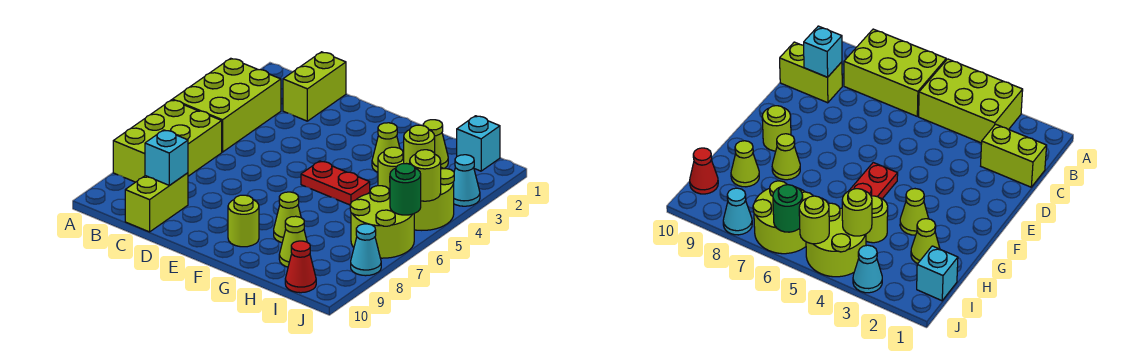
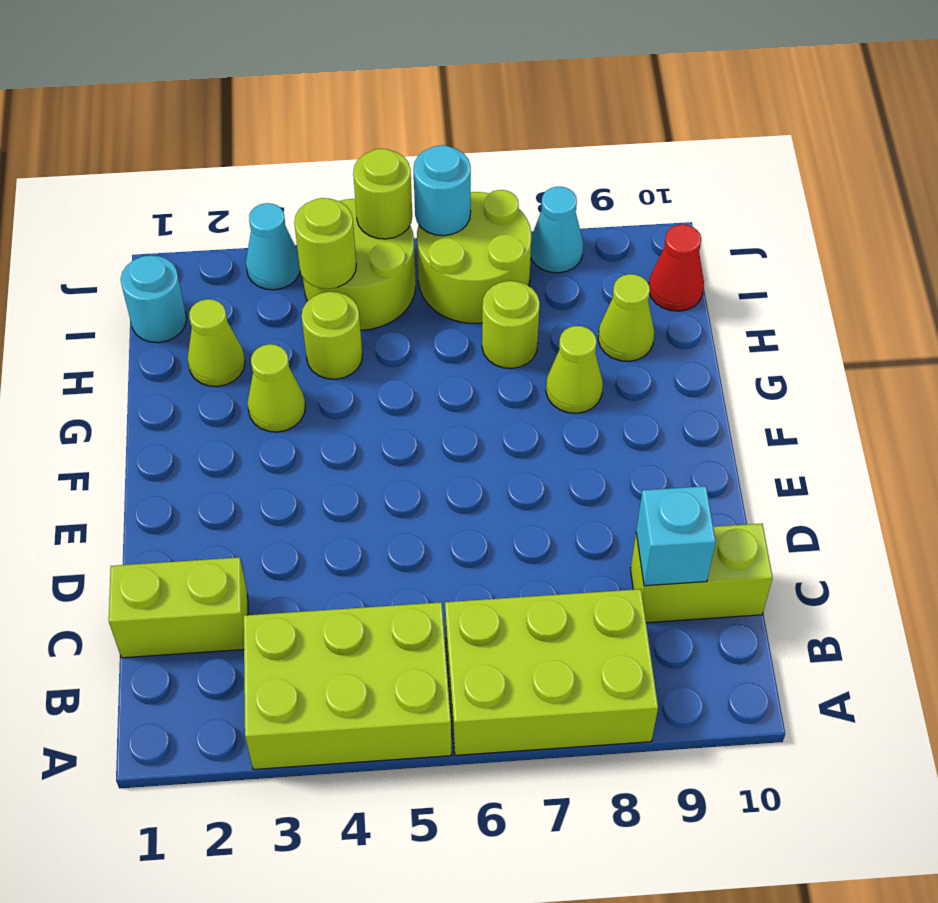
red plate F5:G5 level 1 -> none
lime round brick F9 level 1 -> lime round brick H7 level 1
cyan brick I1 level 1 -> cyan round brick I1 level 1
green round brick J6 level 2 -> cyan round brick J6 level 2

